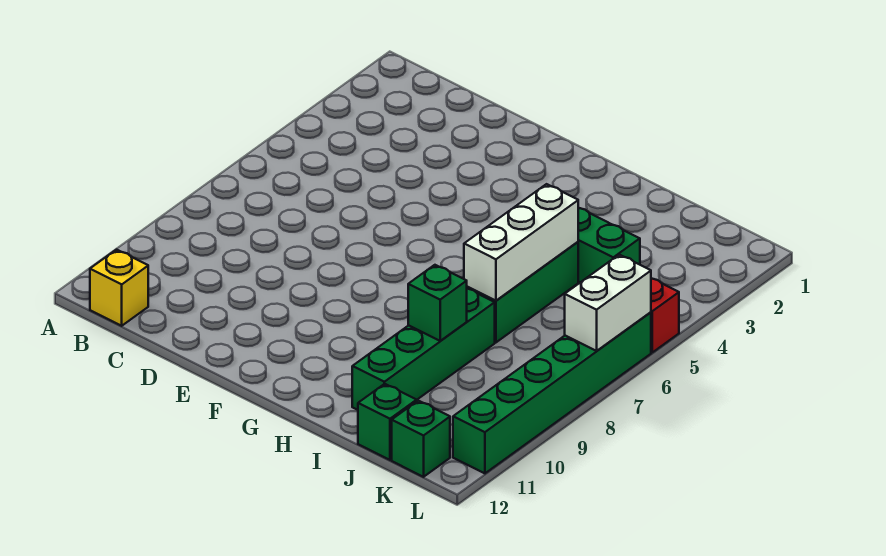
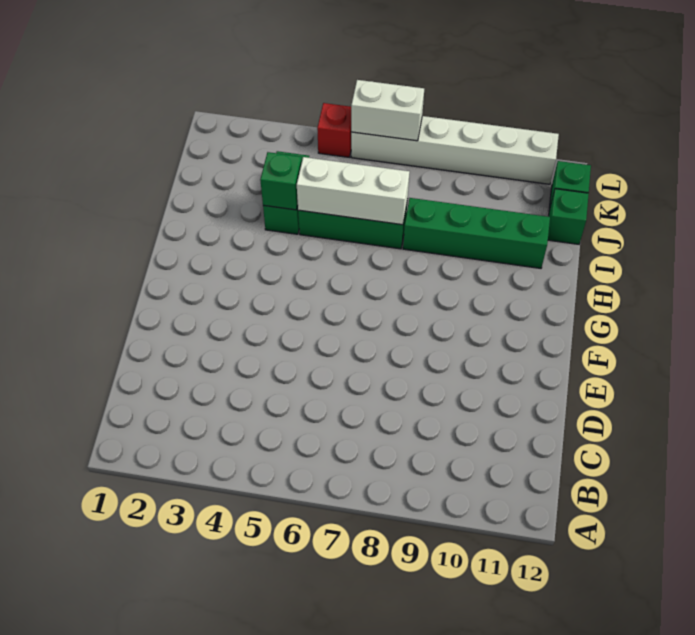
yellow brick B12 level 1 -> none
green brick I9 level 2 -> green brick I4 level 2
green brick L6:L11 level 1 -> white brick L6:L11 level 1

